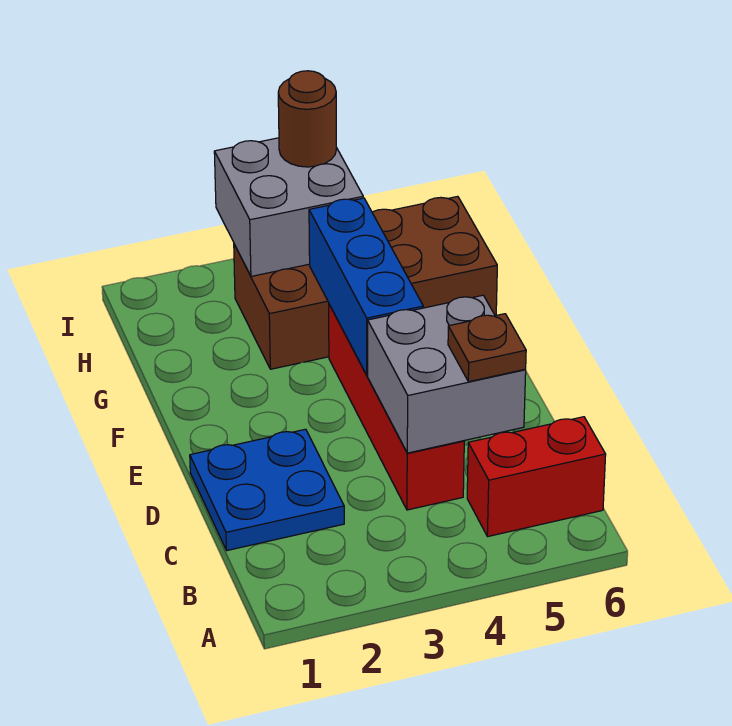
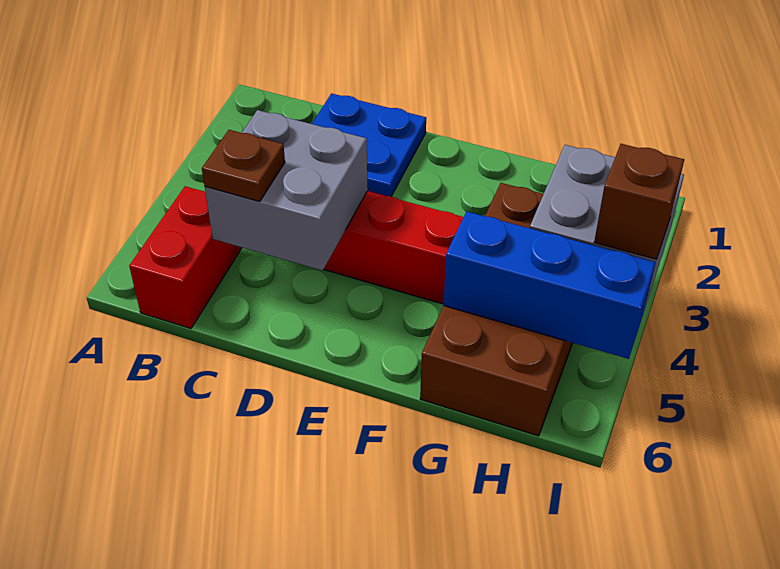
blue brick E4:G4 level 2 -> blue brick G5:I5 level 2
brown round brick I4 level 3 -> brown brick I4 level 3

